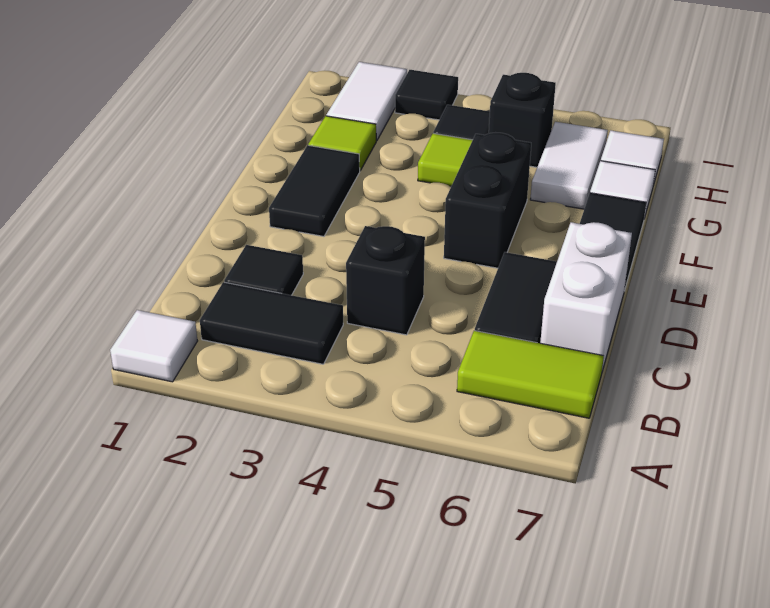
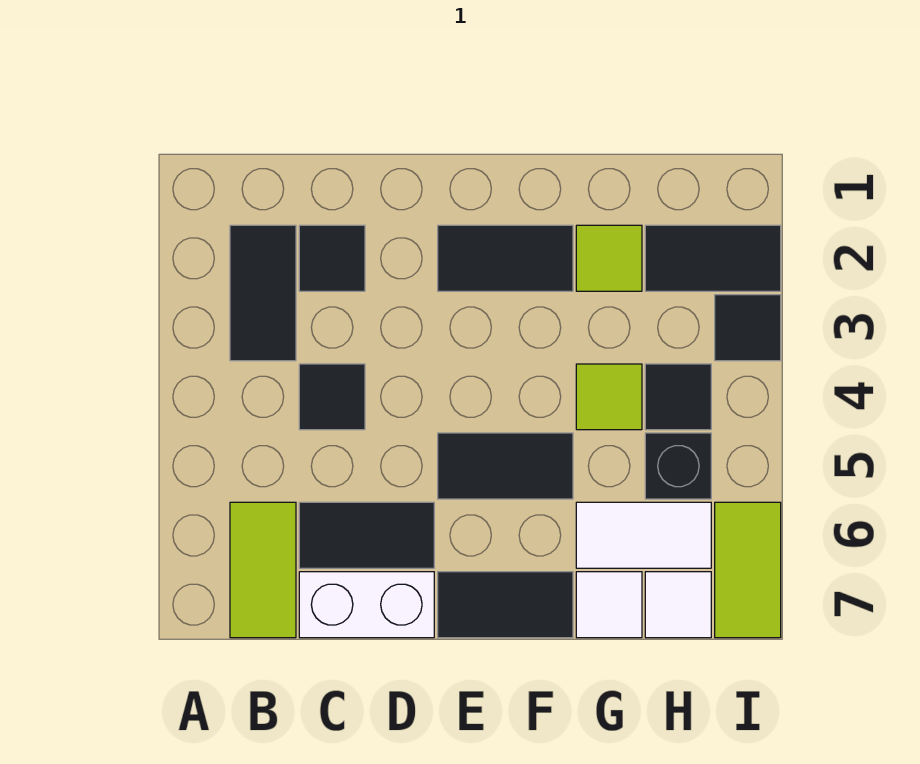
white tile A1 level 1 -> none
black brick C4 level 1 -> black tile C4 level 1
black brick E5:F5 level 1 -> black tile E5:F5 level 1
white tile H2:I2 level 1 -> black tile H2:I2 level 1
none -> lime tile I6:I7 level 1

